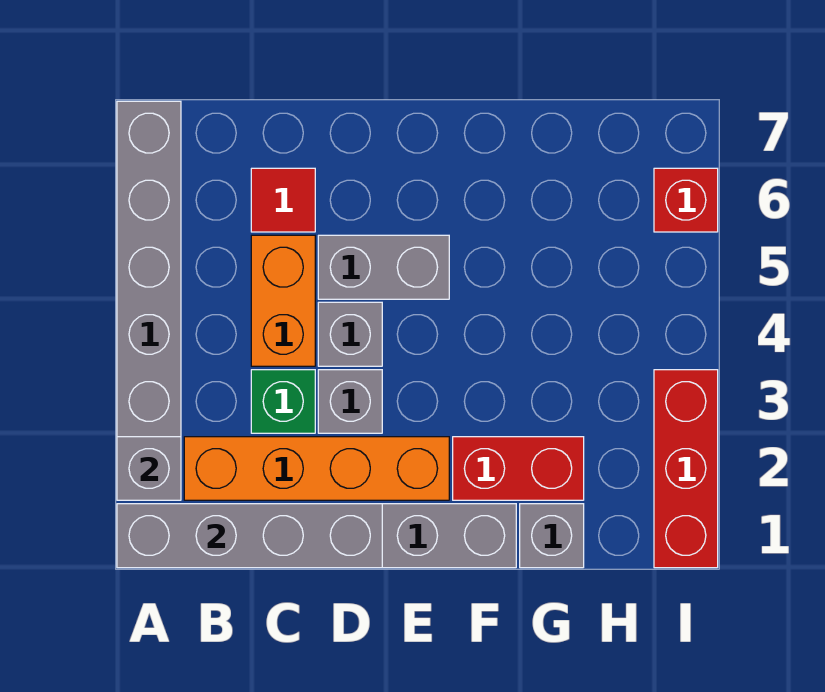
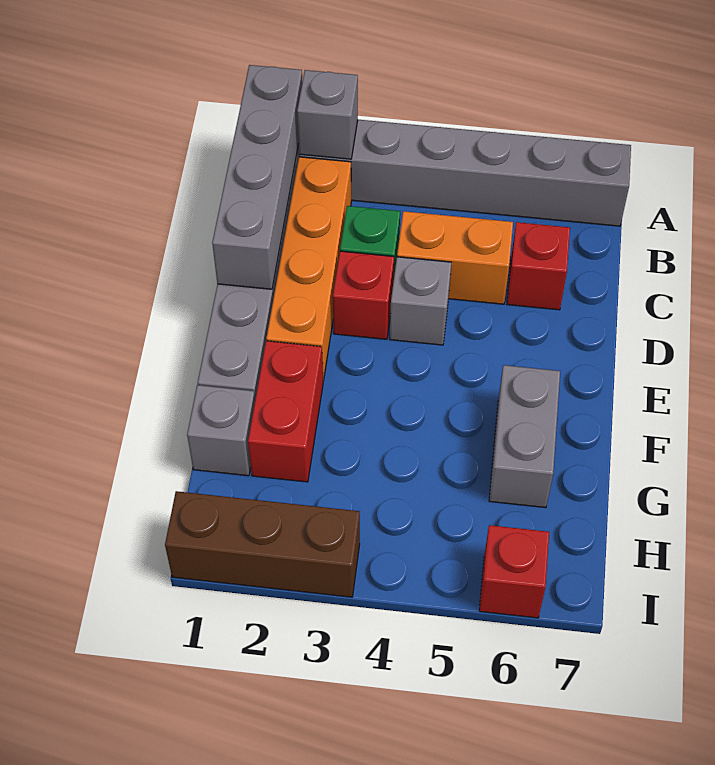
red tile C6 level 1 -> red brick C6 level 1
grey brick D3 level 1 -> red brick D3 level 1
grey brick D5:E5 level 1 -> grey brick F6:G6 level 1
red brick I1:I3 level 1 -> brown brick I1:I3 level 1

